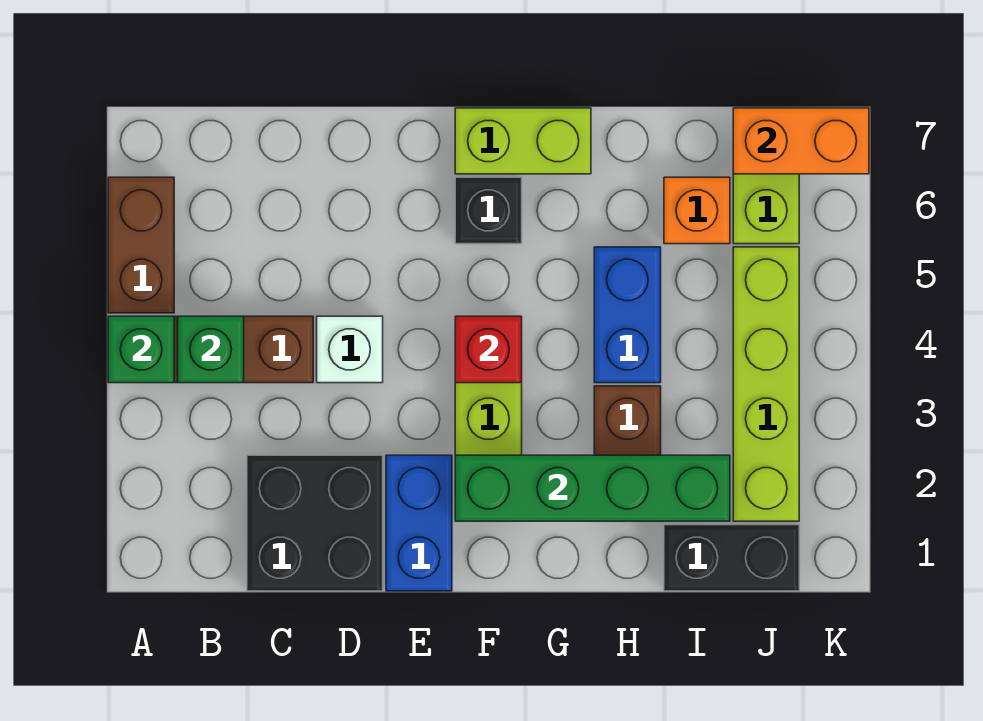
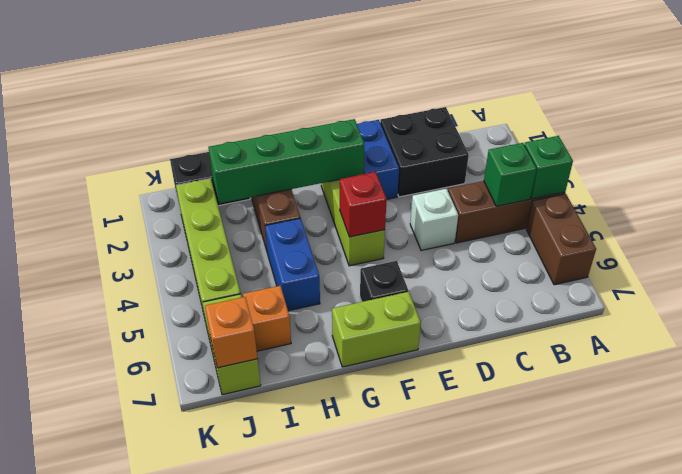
orange brick J7:K7 level 2 -> orange brick J7 level 2

